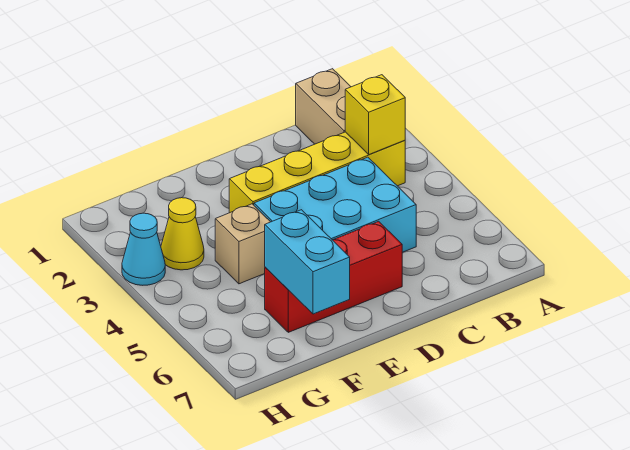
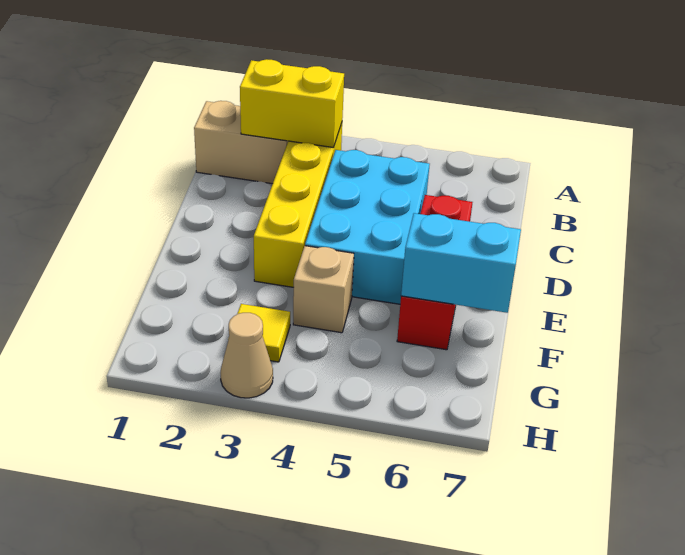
yellow brick B3 level 2 -> yellow brick B2:B3 level 2
yellow cone G3 level 1 -> yellow tile G3 level 1
cyan cone H3 level 1 -> tan cone H3 level 1

